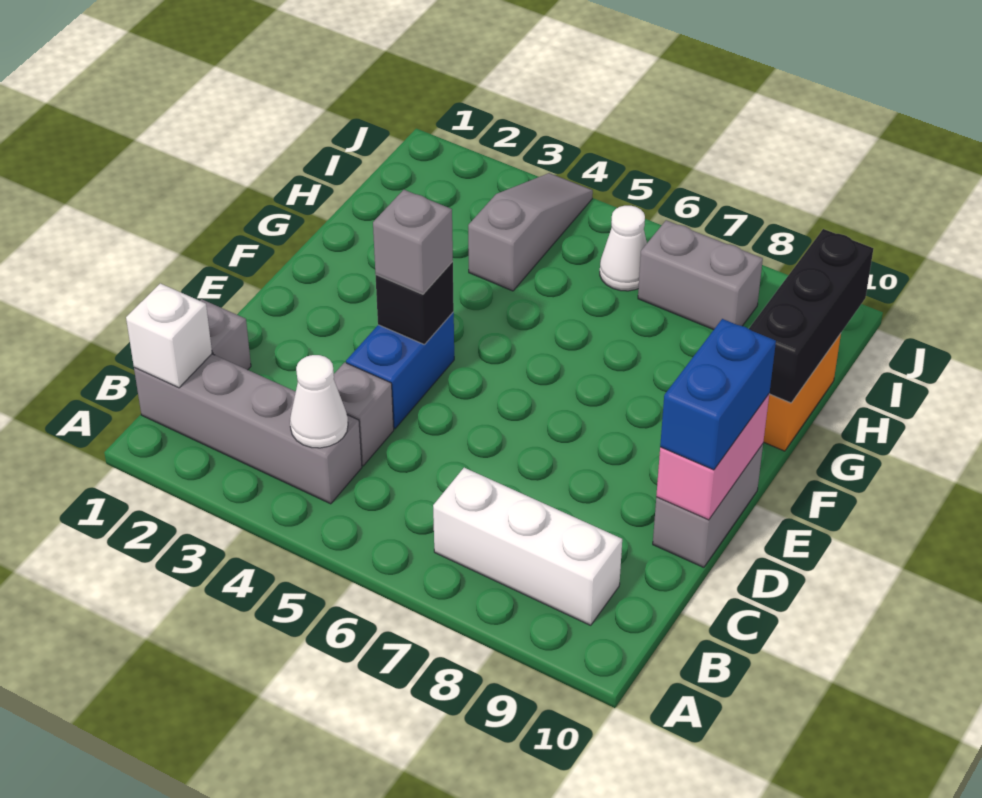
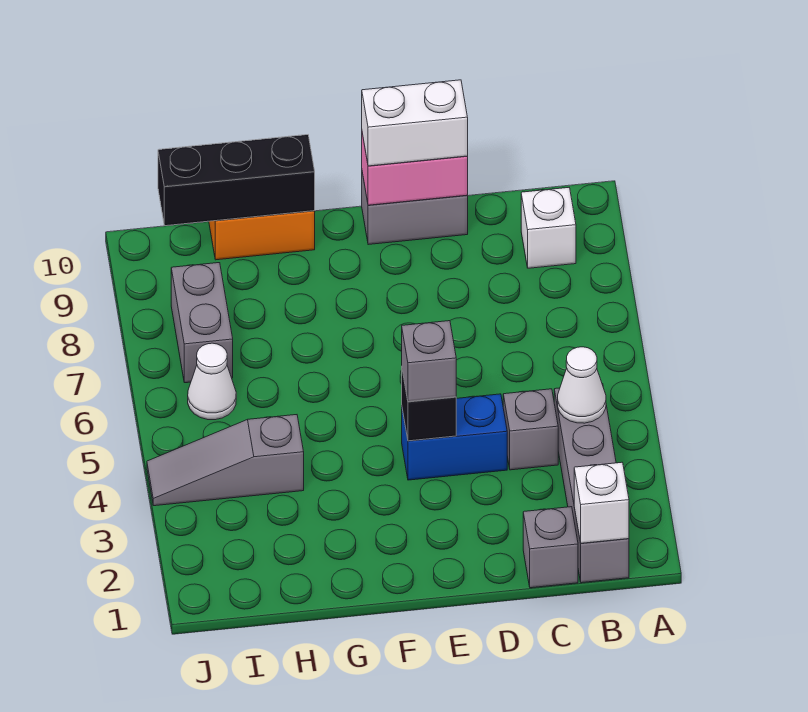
white brick B7:B9 level 1 -> white brick B9 level 1
blue brick D10:E10 level 3 -> white brick D10:E10 level 3

